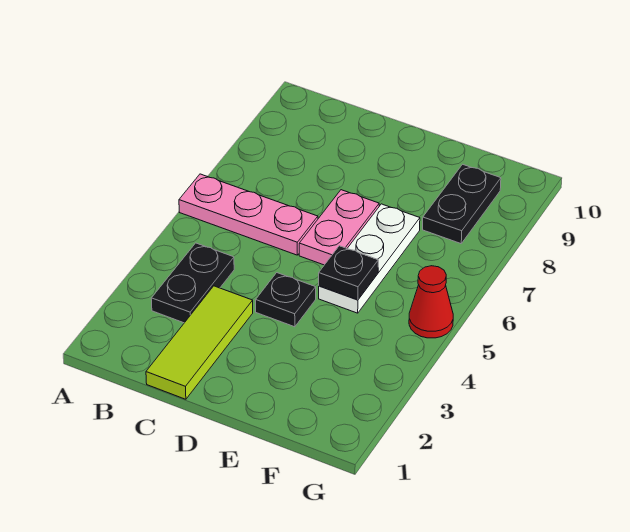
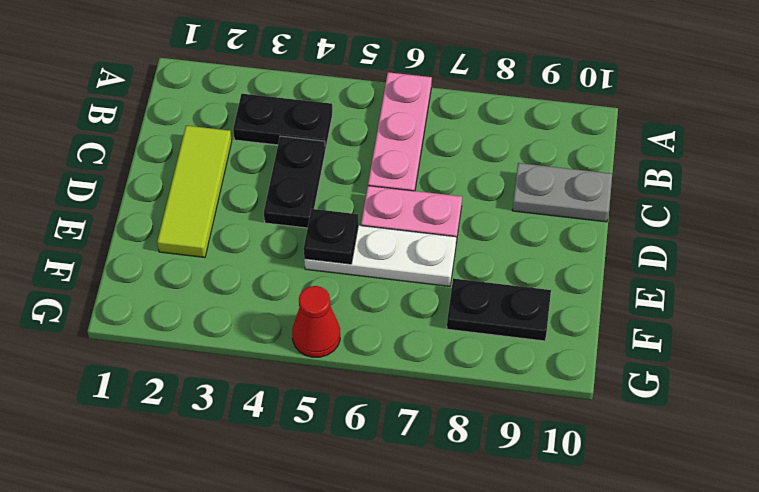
lime tile C1:C3 level 1 -> lime tile C2:E2 level 1
none -> grey plate C9:C10 level 1
black plate D4 level 1 -> black plate C4:D4 level 1

